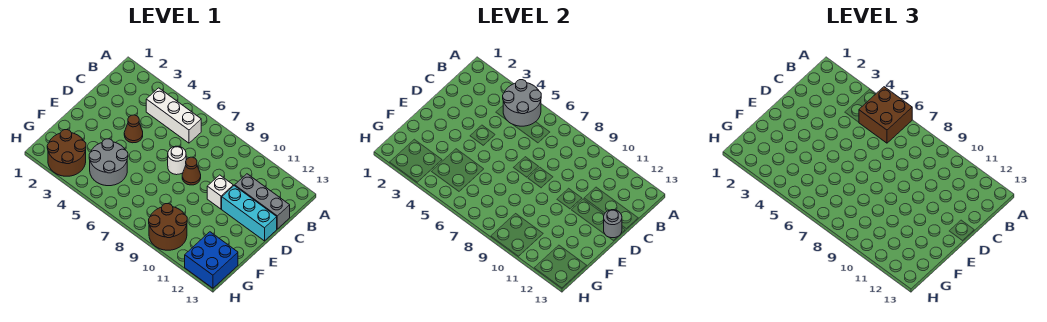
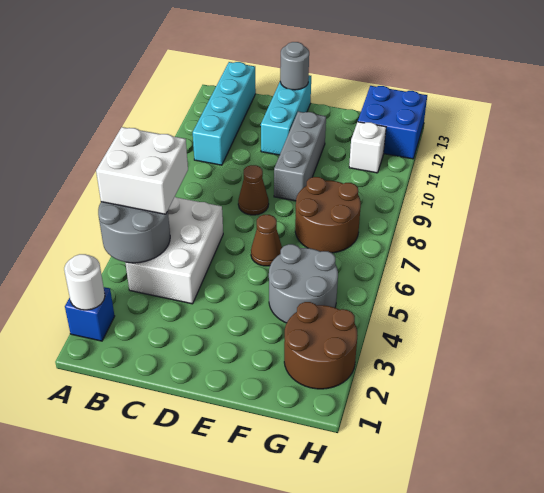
none -> blue brick A2 level 1
brown brick A5:B6 level 3 -> white brick A5:B6 level 3
white brick B4:B6 level 1 -> white brick B4:C6 level 1
none -> cyan brick B10:B13 level 1
grey brick C11:C13 level 1 -> grey brick E9:E11 level 1
brown cone D4 level 1 -> brown cone E6 level 1
white round brick D7 level 1 -> white round brick A2 level 2
white brick D10 level 1 -> white brick G11 level 1
brown round brick G9:H10 level 1 -> brown round brick F7:G8 level 1

